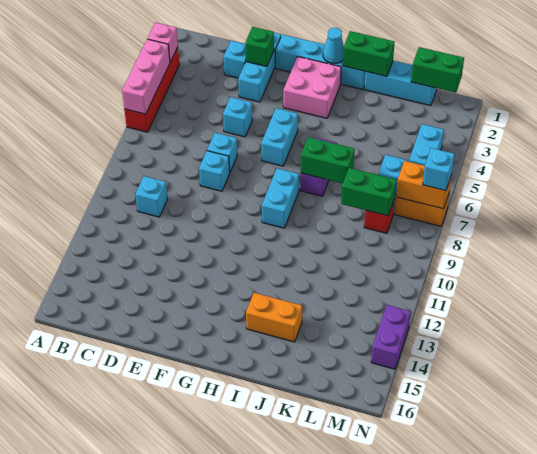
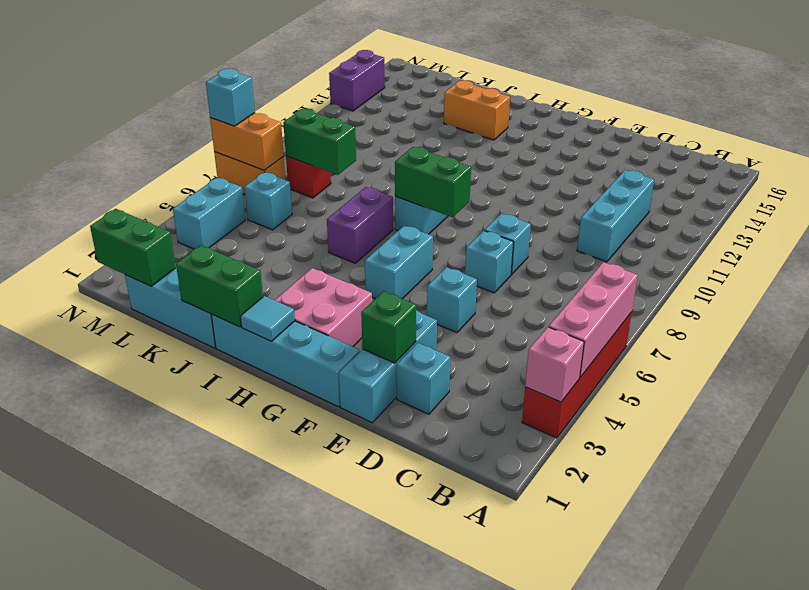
cyan brick C10 level 1 -> cyan brick C10:C12 level 1
cyan cone H1 level 2 -> cyan tile H1 level 2
green brick I7:J7 level 2 -> green brick G8:H8 level 2

